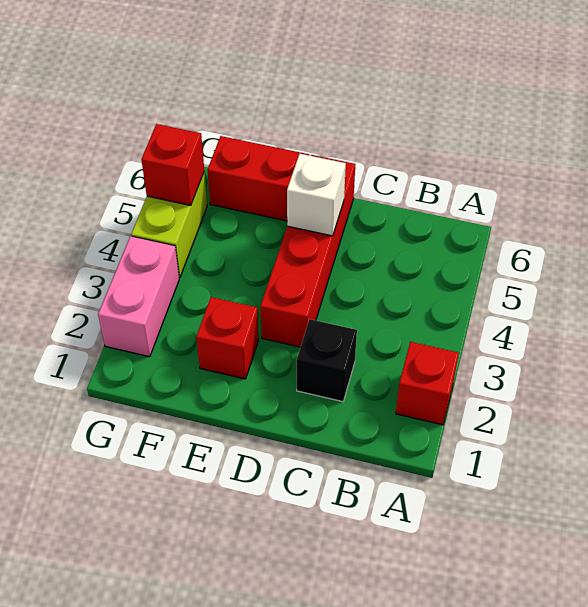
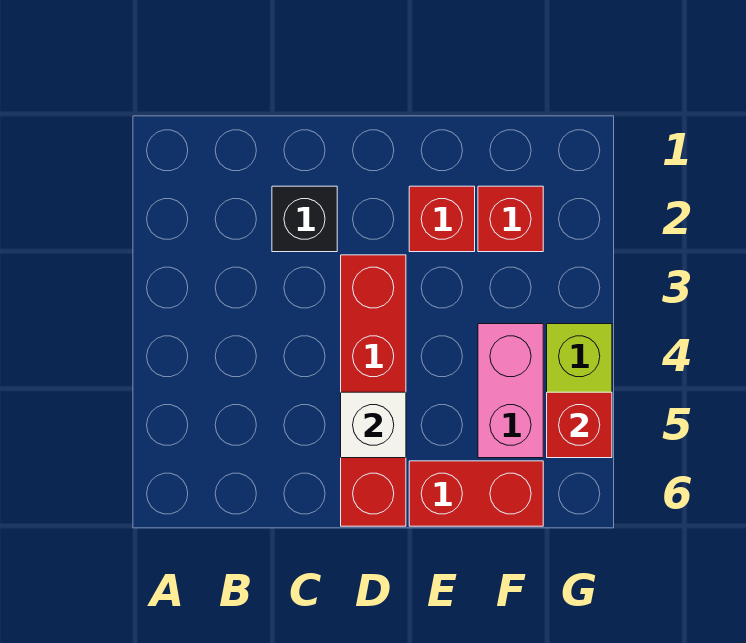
red brick A2 level 1 -> red brick F2 level 1
pink brick G2:G3 level 1 -> pink brick F4:F5 level 1

